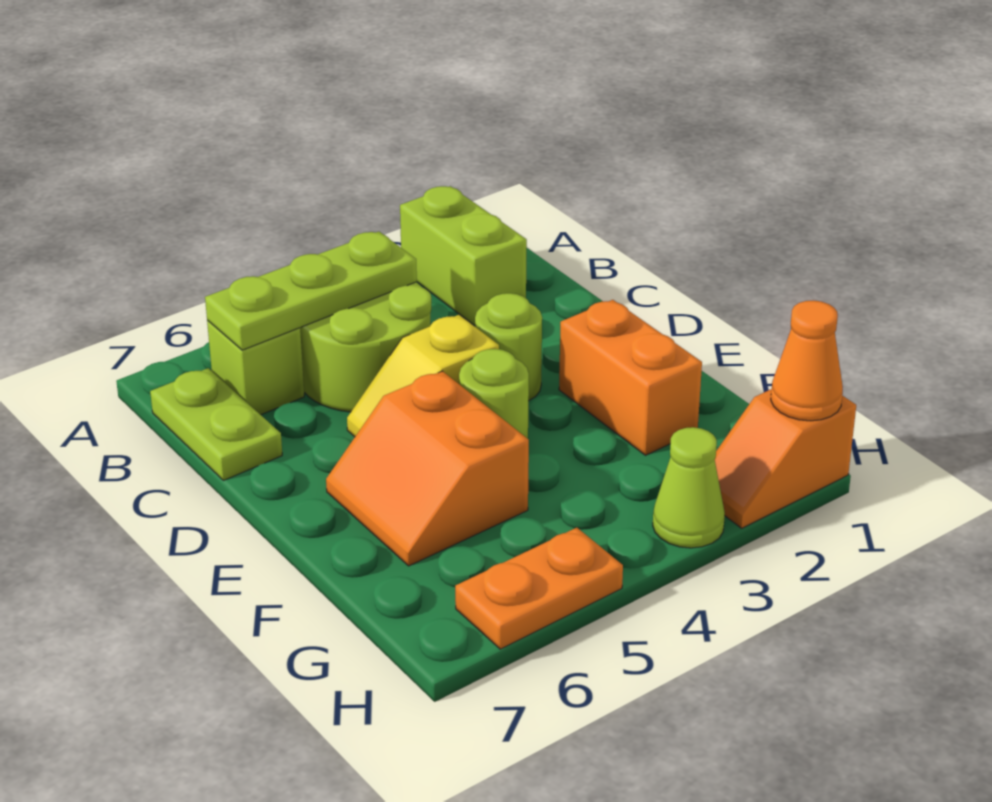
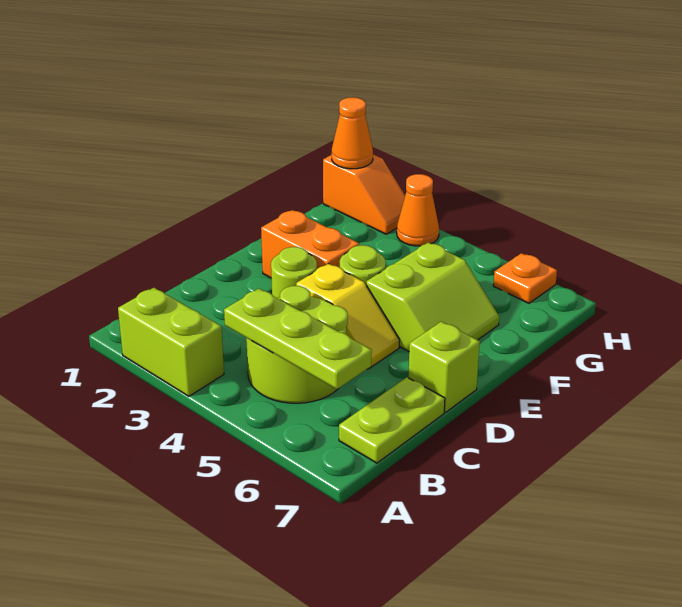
lime brick A2:B2 level 1 -> lime brick A2:A3 level 1
lime brick B6 level 1 -> lime brick D7 level 1
orange brick E2:F2 level 1 -> orange brick E2:E3 level 1
orange slope E5:F6 level 1 top 5 -> lime slope E5:F6 level 1 top 5
lime cone H3 level 1 -> orange cone H3 level 1
orange plate H5:H6 level 1 -> orange plate H6 level 1

